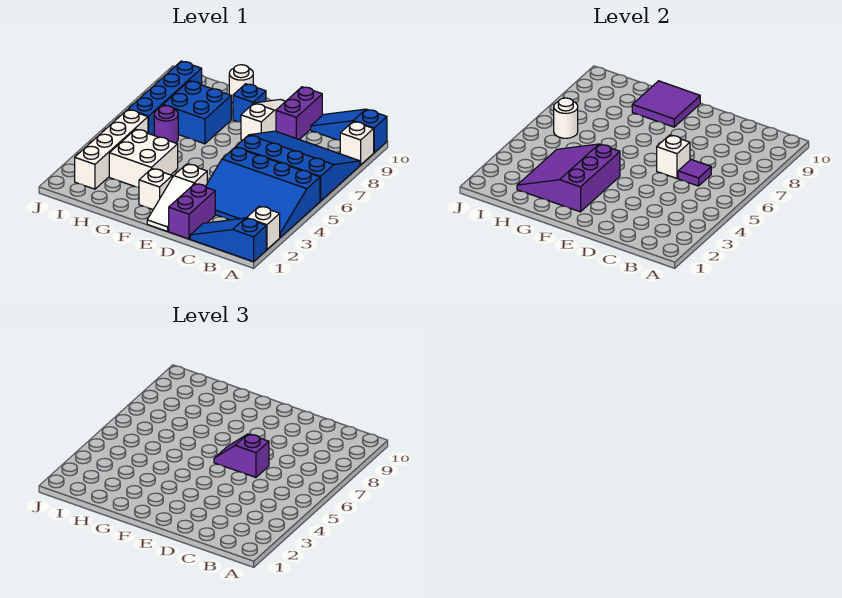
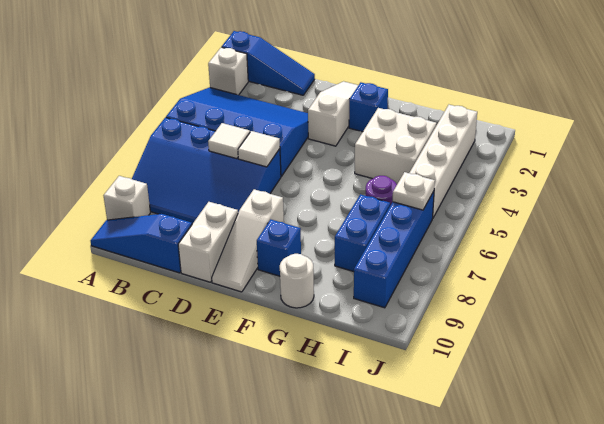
blue slope A10:C10 level 1 top A -> blue slope A10:C10 level 1 top C
purple tile C6 level 2 -> white tile C6 level 2
purple brick D1:D2 level 1 -> none
white brick D6 level 2 -> white tile D6 level 2
purple slope D6:E6 level 3 top D -> none
purple brick D9:D10 level 1 -> white brick D9:D10 level 1
white brick F2 level 1 -> blue brick F2 level 1
purple slope F2:H4 level 2 top F -> none
purple tile F9:G10 level 2 -> none
blue brick G7:H8 level 1 -> blue brick H7:H8 level 1
white round brick I6 level 2 -> white plate I6 level 2

